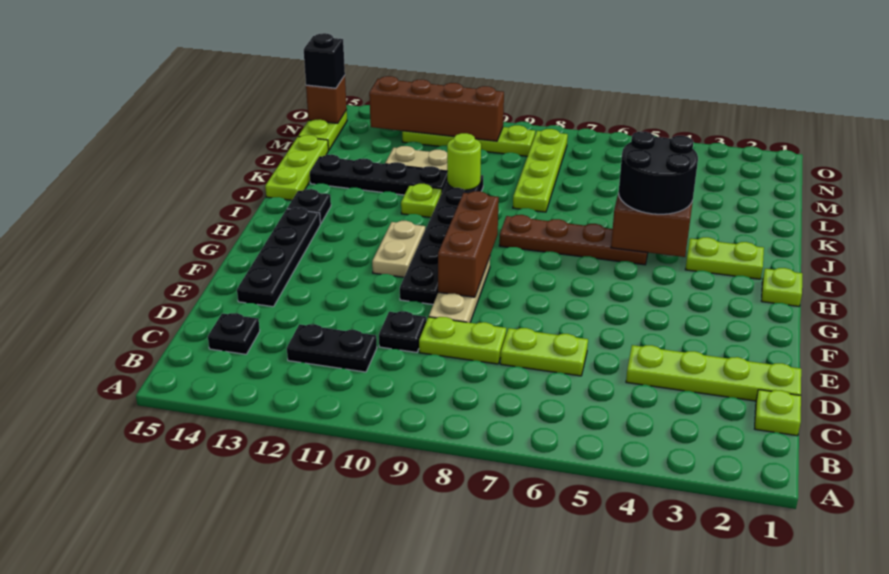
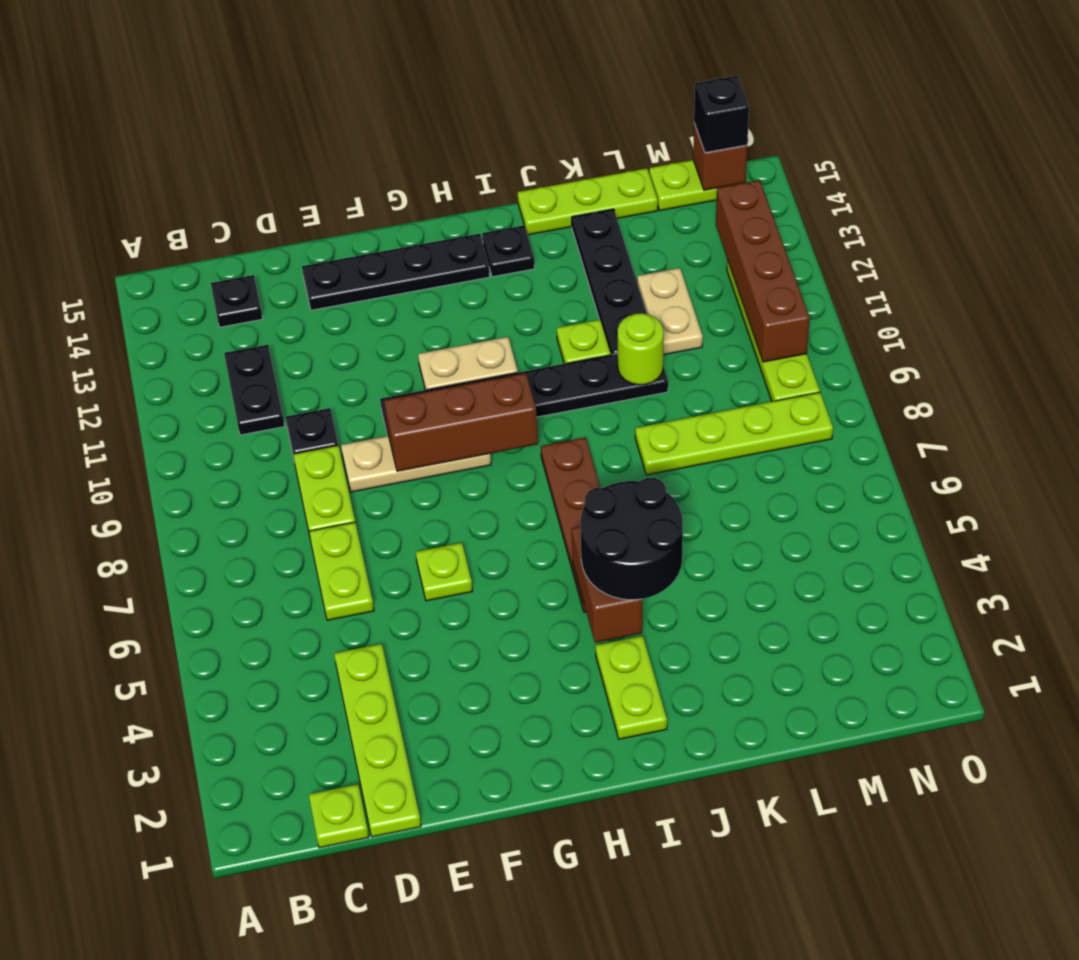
lime plate H1 level 1 -> lime plate F6 level 1

